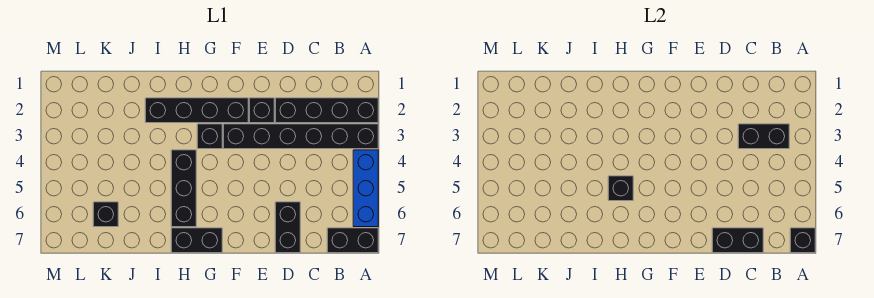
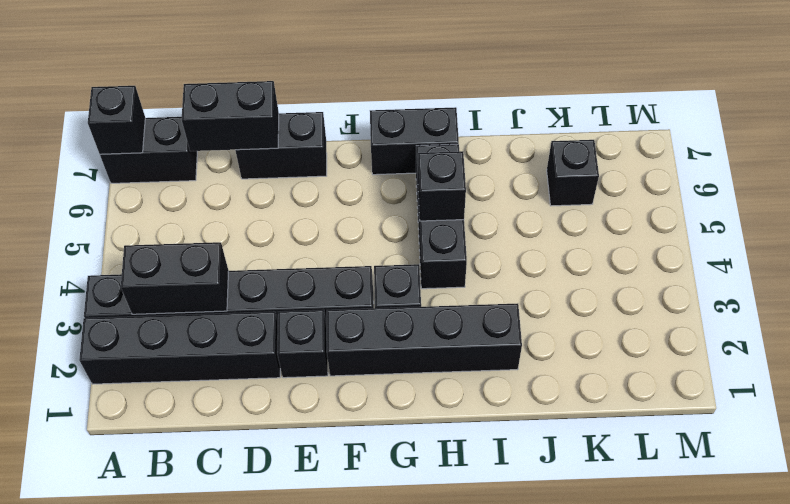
blue brick A4:A6 level 1 -> none
black brick D6:D7 level 1 -> black brick D7:E7 level 1

